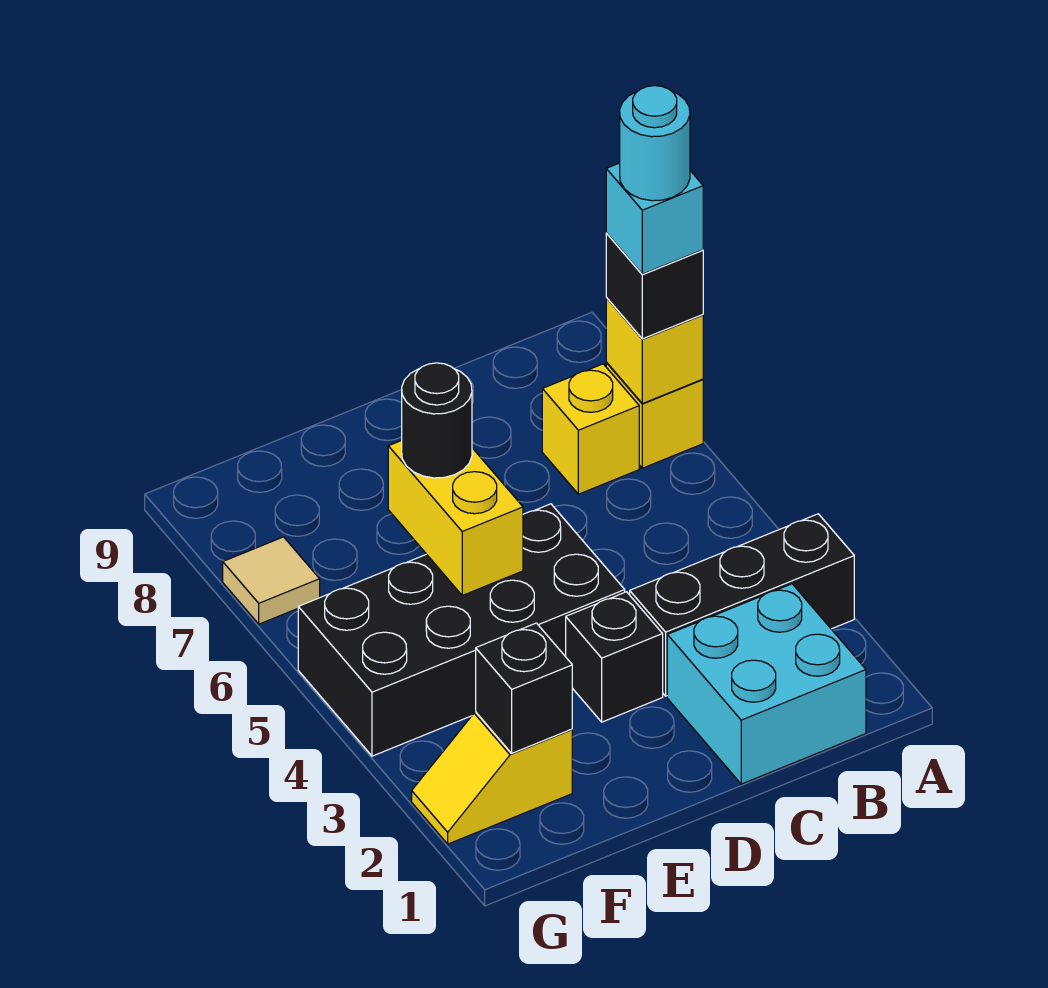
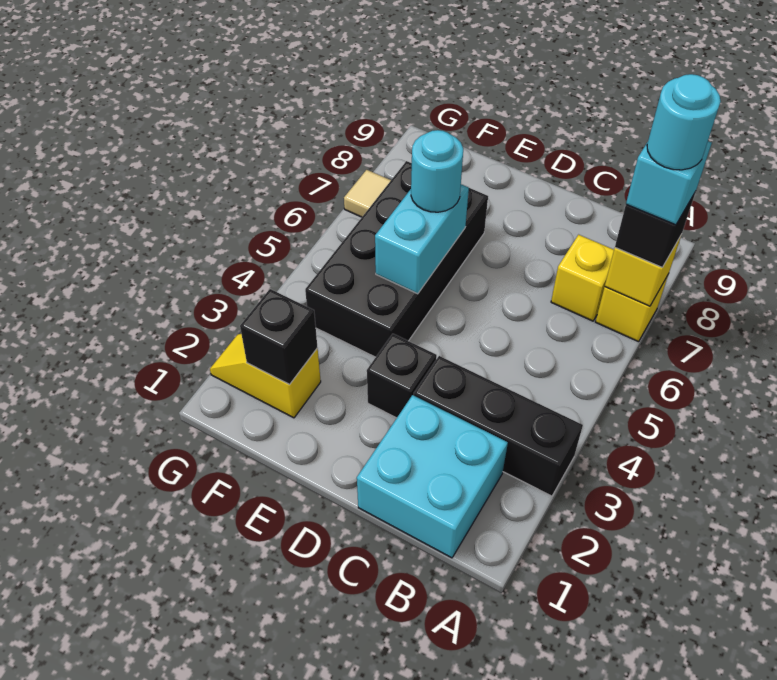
black brick D4:G5 level 1 -> black brick E4:F7 level 1
yellow brick E5:E6 level 2 -> cyan brick E5:E6 level 2
black round brick E6 level 3 -> cyan round brick E6 level 3

